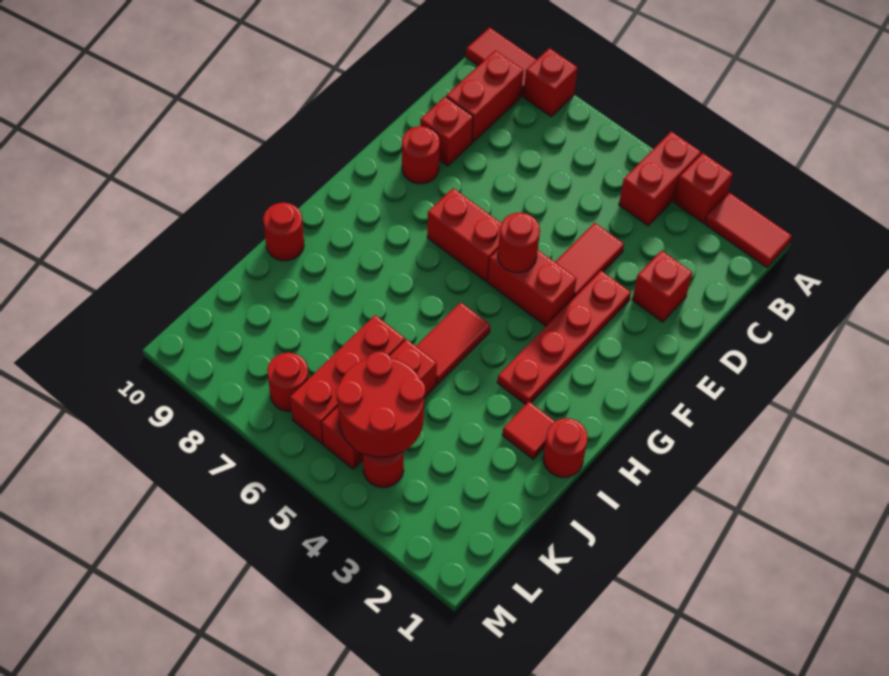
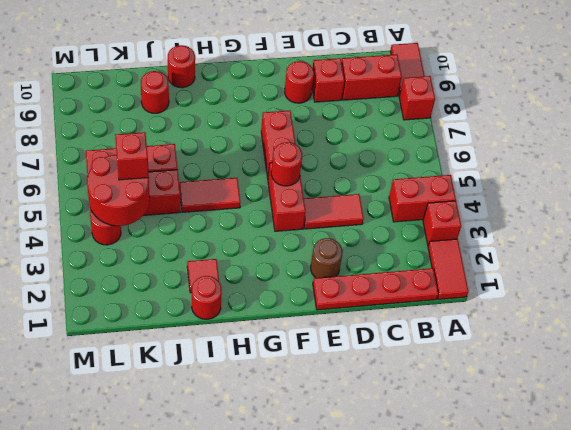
red brick D2 level 1 -> red brick K5 level 3
none -> brown round brick E2 level 1
red plate E3:H3 level 1 -> red plate B1:E1 level 1
red round brick L7 level 1 -> red round brick J9 level 1

